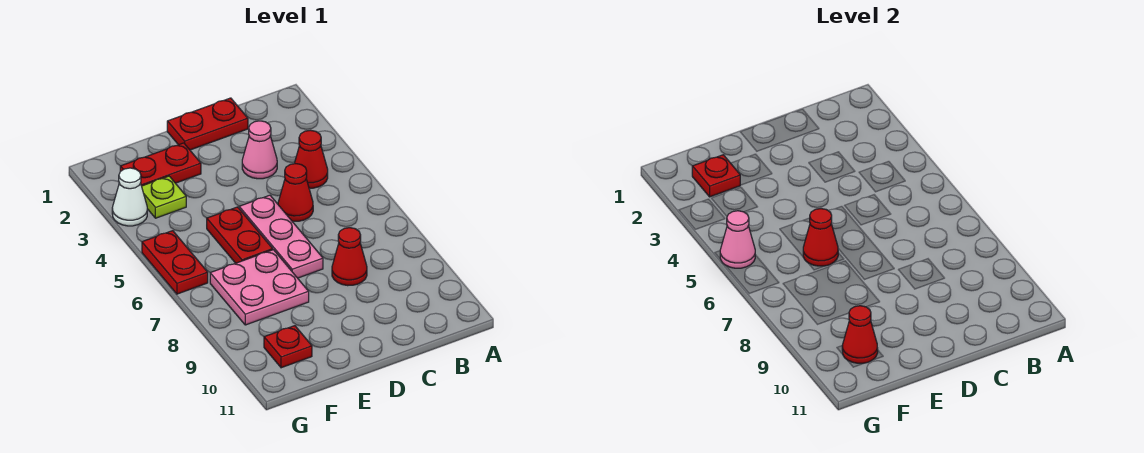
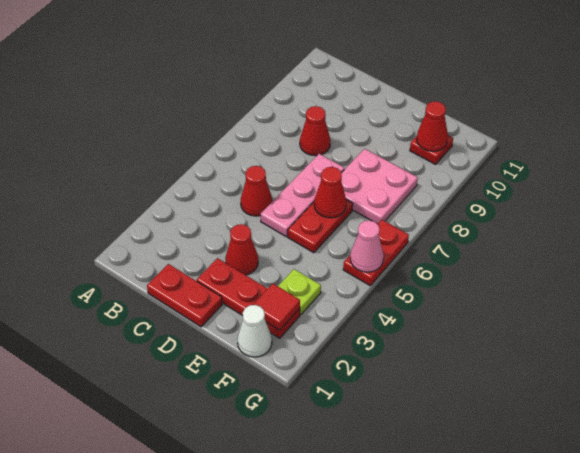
red cone B4 level 1 -> red cone D3 level 1
pink cone C3 level 1 -> none
red plate E2:F2 level 1 -> red plate D2:F2 level 1
red plate F2 level 2 -> red tile F2 level 2
white cone G3 level 1 -> white cone F1 level 1

